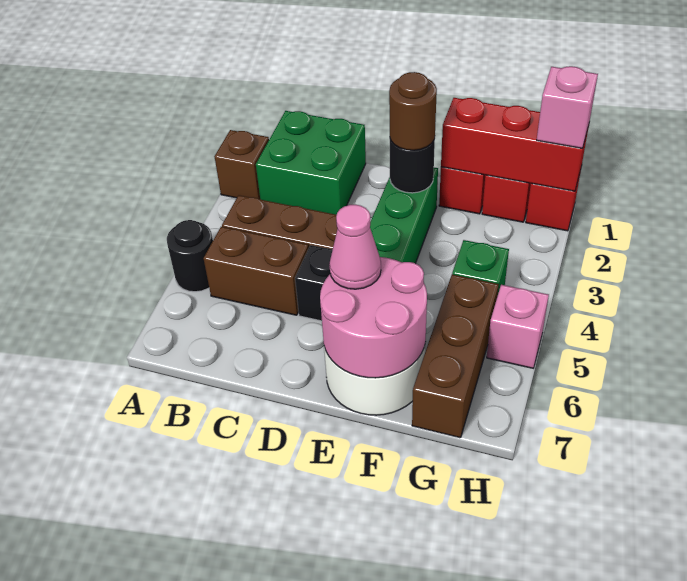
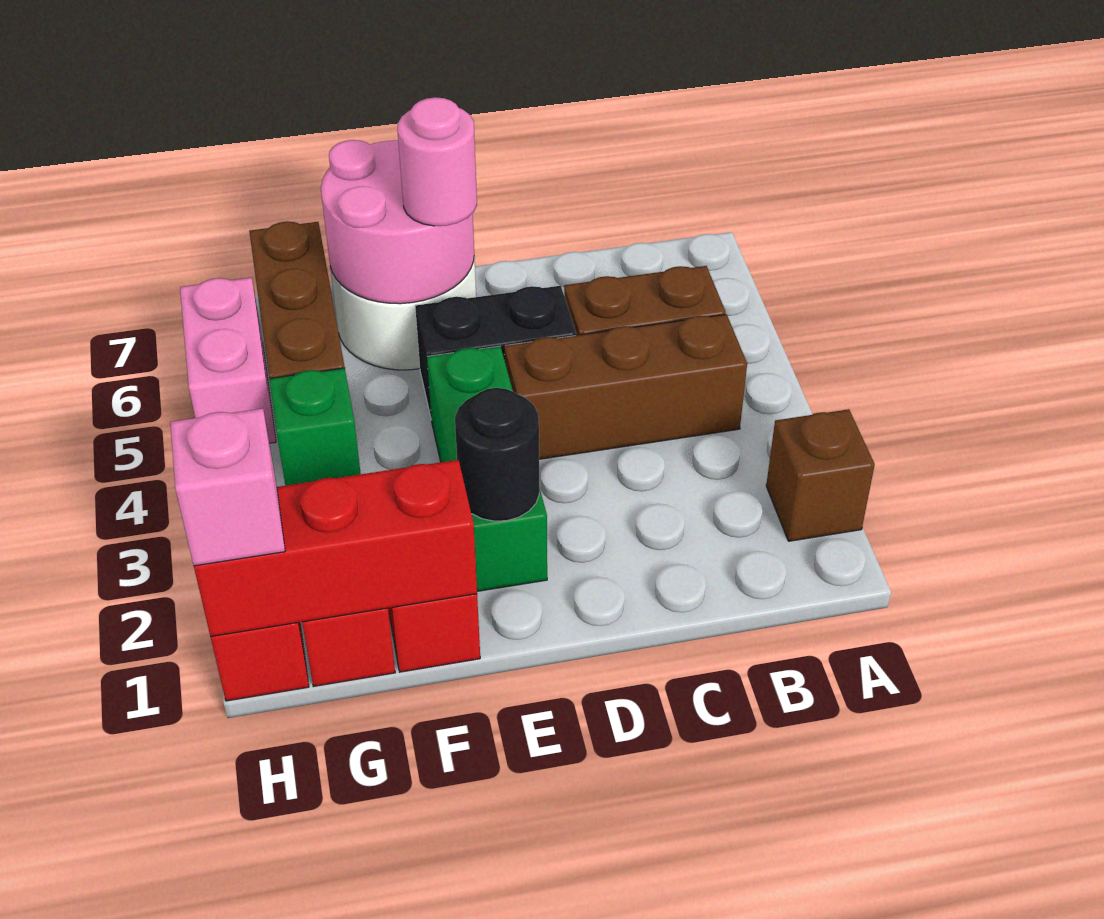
black round brick A5 level 1 -> none
green brick B1:C2 level 1 -> none
brown round brick E2 level 3 -> none
pink cone E6 level 3 -> pink round brick E6 level 3
pink brick H5 level 1 -> pink brick H5:H6 level 1

